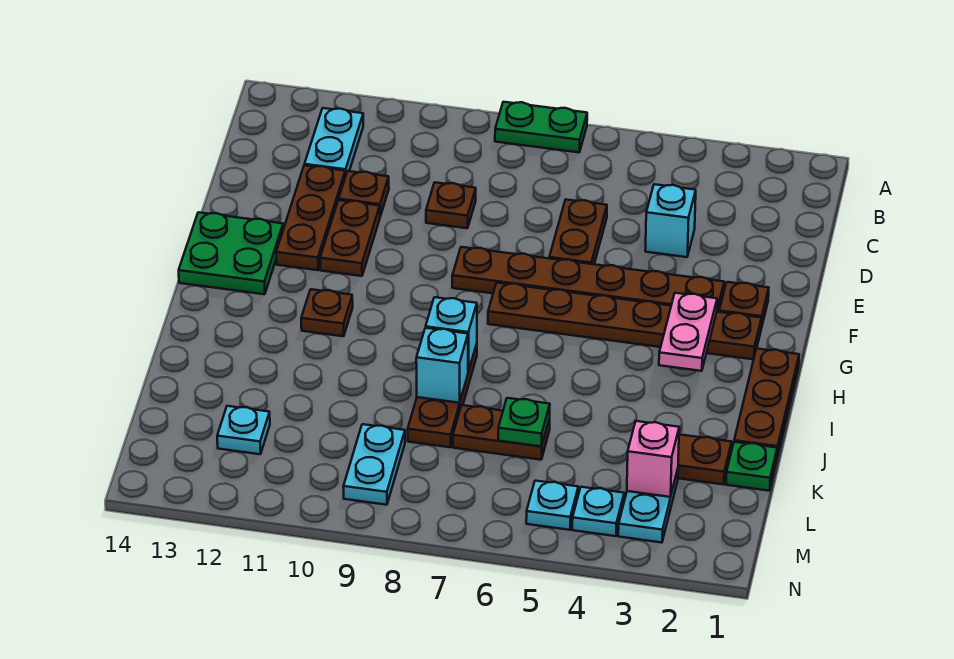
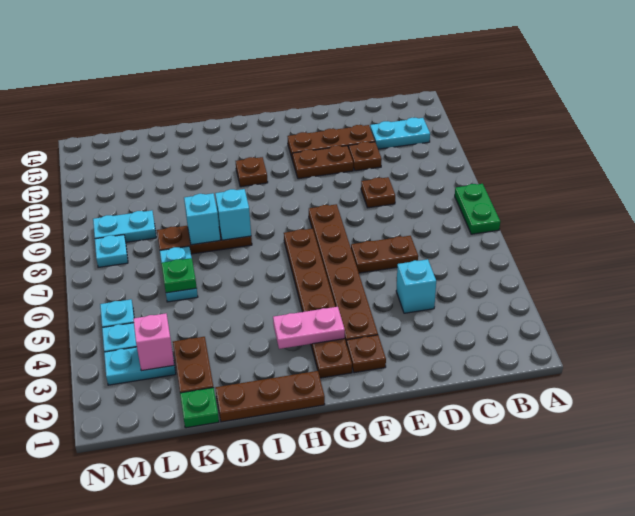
green plate F13:G14 level 1 -> none
brown plate K6:K7 level 1 -> cyan plate K6:K7 level 1
cyan plate L12 level 1 -> cyan plate M8 level 1

